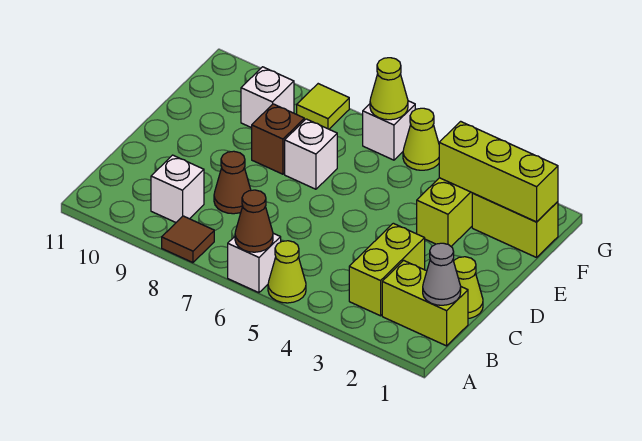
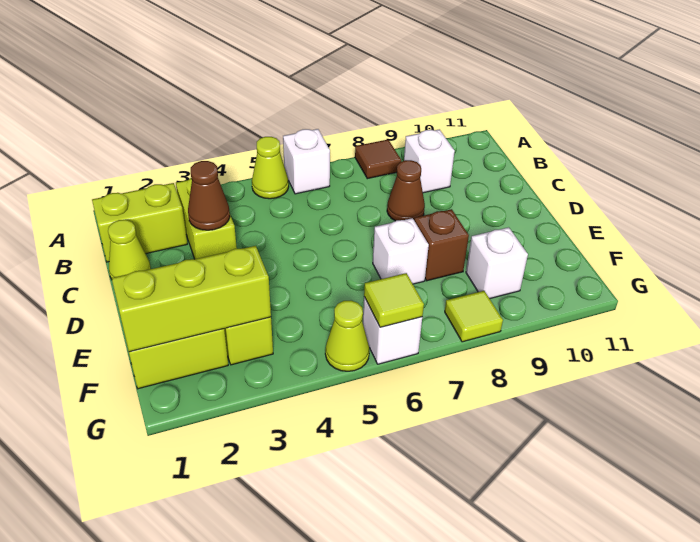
brown cone A6 level 2 -> brown cone C3 level 2
grey cone B1 level 2 -> none
lime cone G6 level 2 -> lime tile G6 level 2

